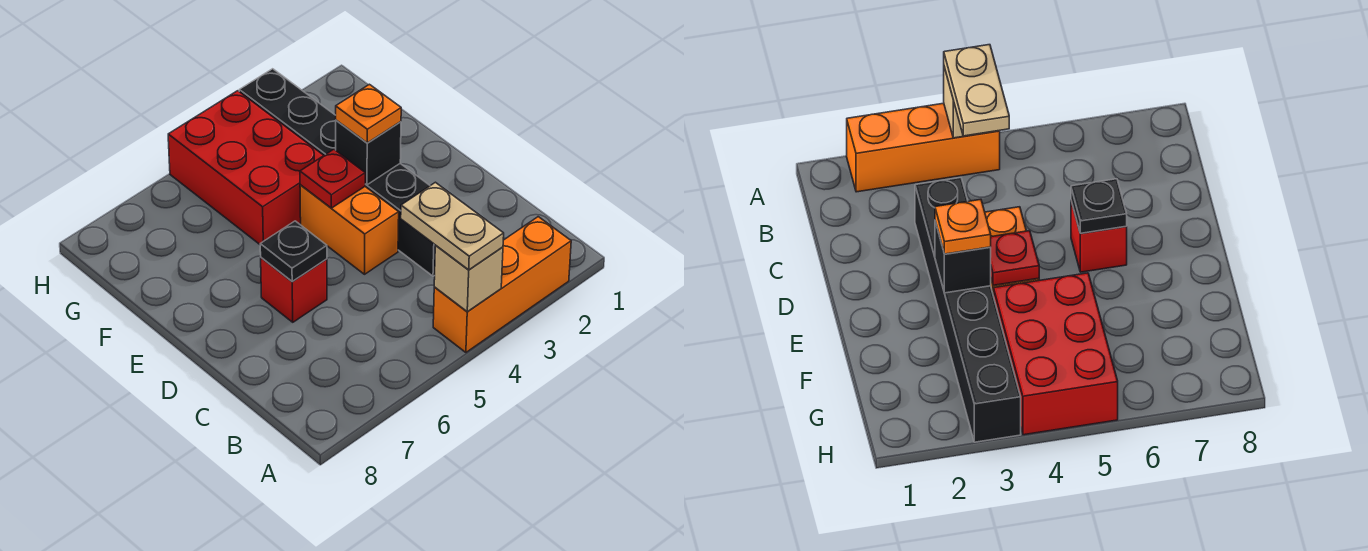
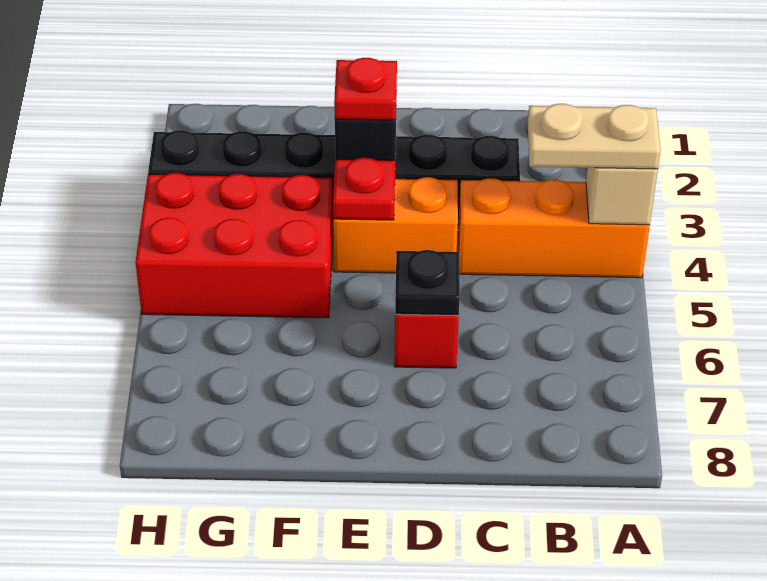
orange brick A2:A4 level 1 -> orange brick A4:C4 level 1
orange plate E3 level 3 -> red plate E3 level 3

